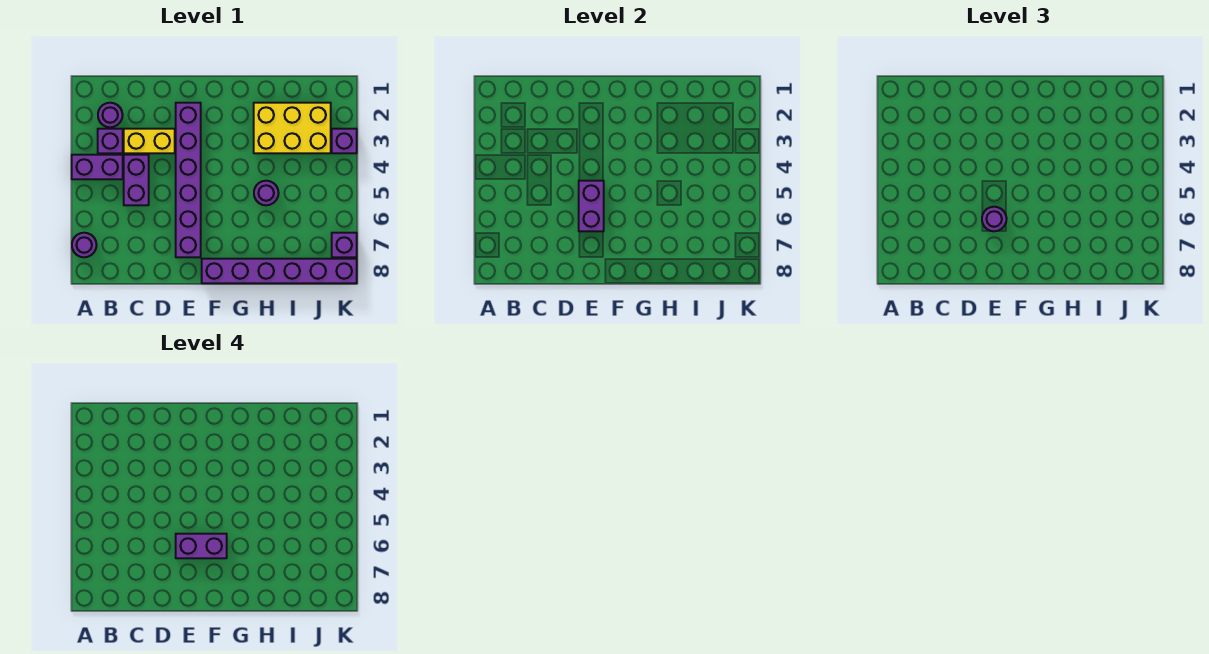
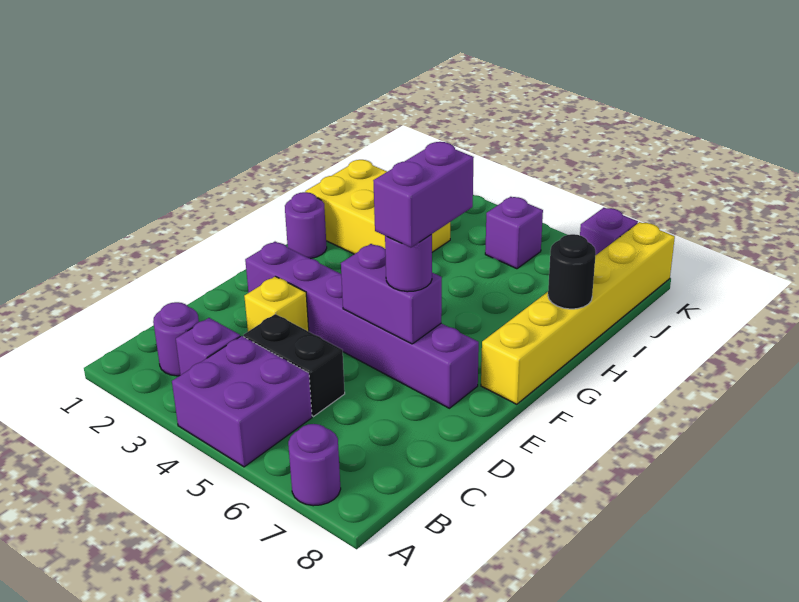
purple brick A4:B4 level 1 -> purple brick A4:B5 level 1
yellow brick C3:D3 level 1 -> yellow brick D3 level 1
purple brick C4:C5 level 1 -> black brick C4:C5 level 1
purple brick F8:K8 level 1 -> yellow brick F8:K8 level 1
yellow brick H2:J3 level 1 -> yellow brick H1:I3 level 1
purple round brick H5 level 1 -> purple round brick G1 level 1
none -> black round brick H8 level 2
purple brick K3 level 1 -> purple brick J5 level 1

